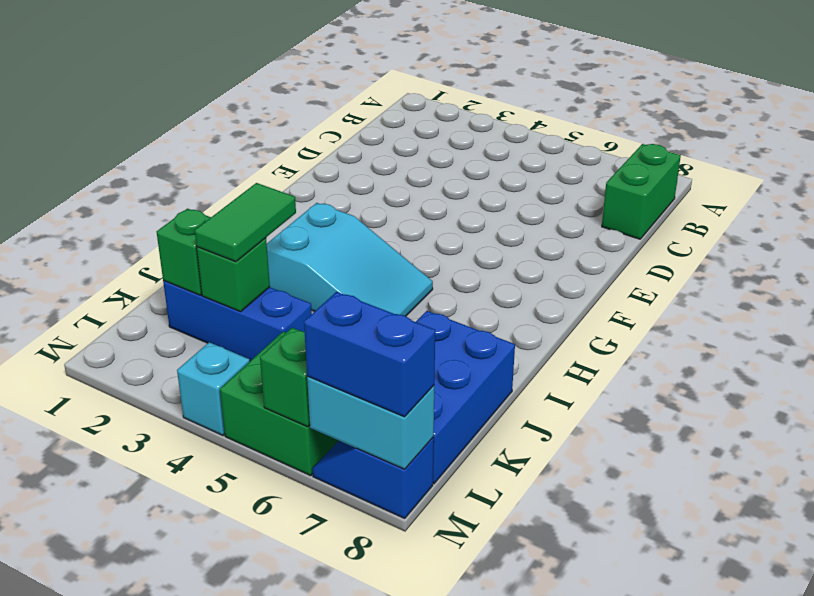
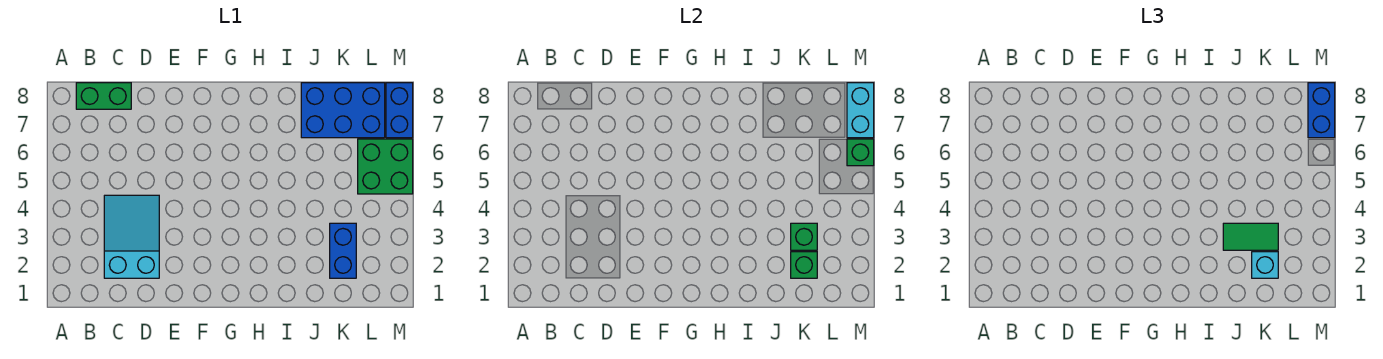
cyan slope H3:I5 level 1 top 3 -> cyan slope C2:D4 level 1 top 2
blue brick K2:K4 level 1 -> blue brick K2:K3 level 1
cyan brick M4 level 1 -> cyan brick K2 level 3
blue slope M7:M8 level 1 top 8 -> blue brick M7:M8 level 1

